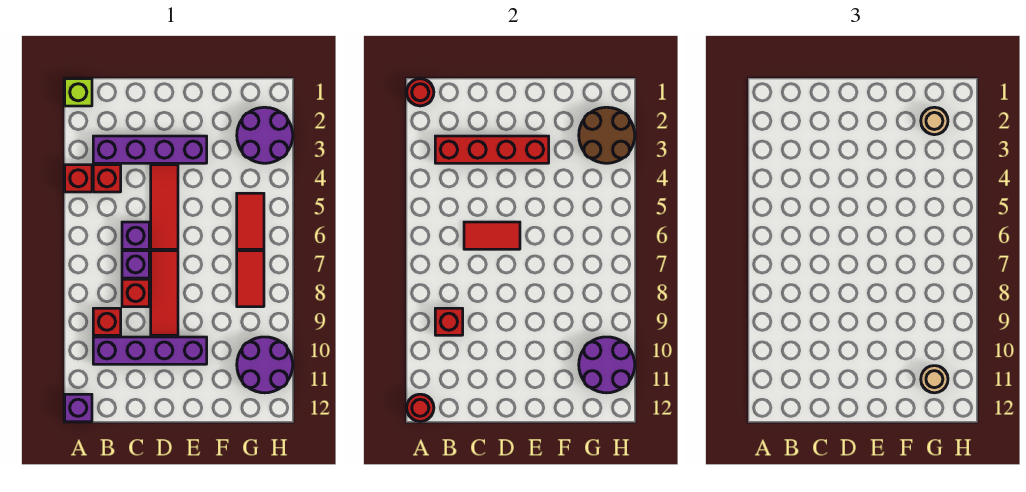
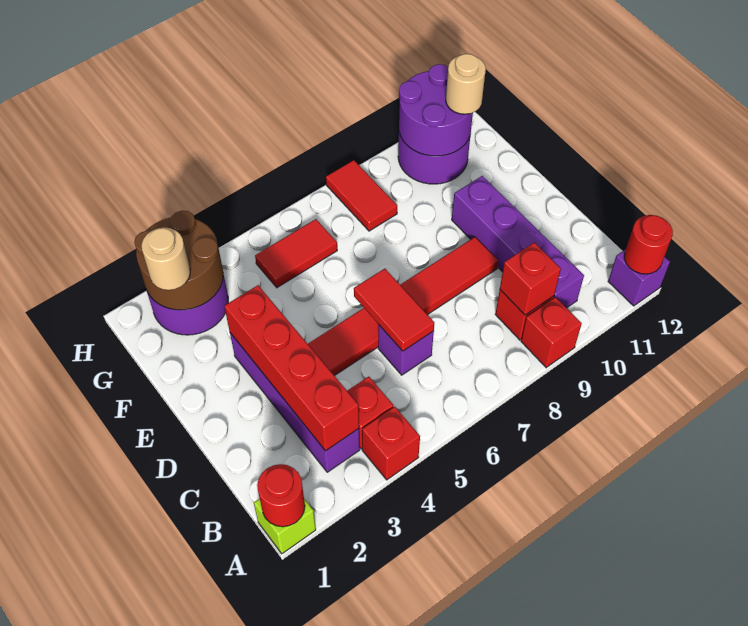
purple brick C7 level 1 -> none
red brick C8 level 1 -> red brick A9 level 1
red tile G7:G8 level 1 -> red tile G8:H8 level 1

